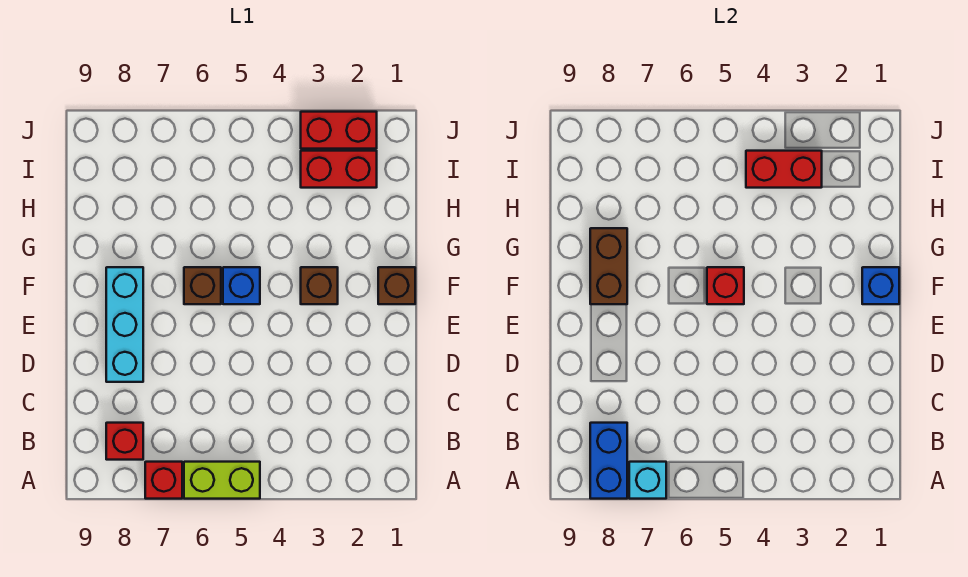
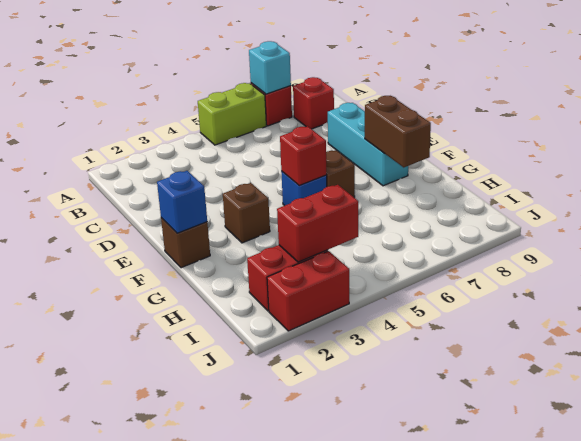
blue brick A8:B8 level 2 -> none

